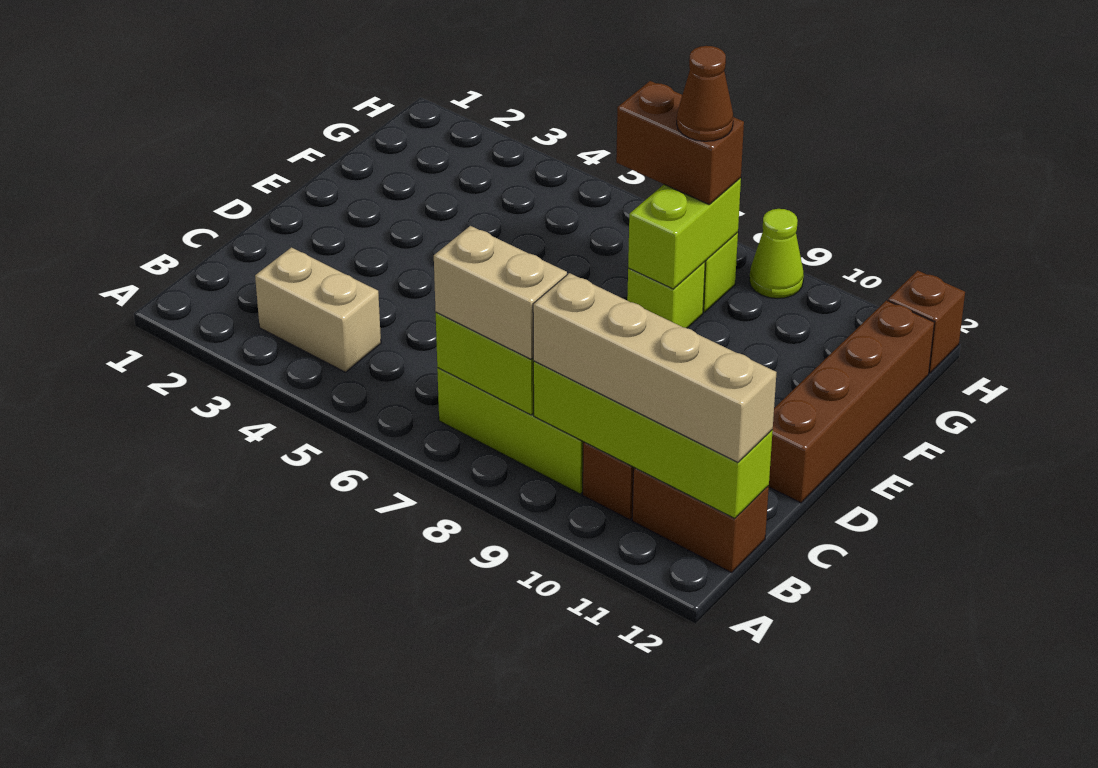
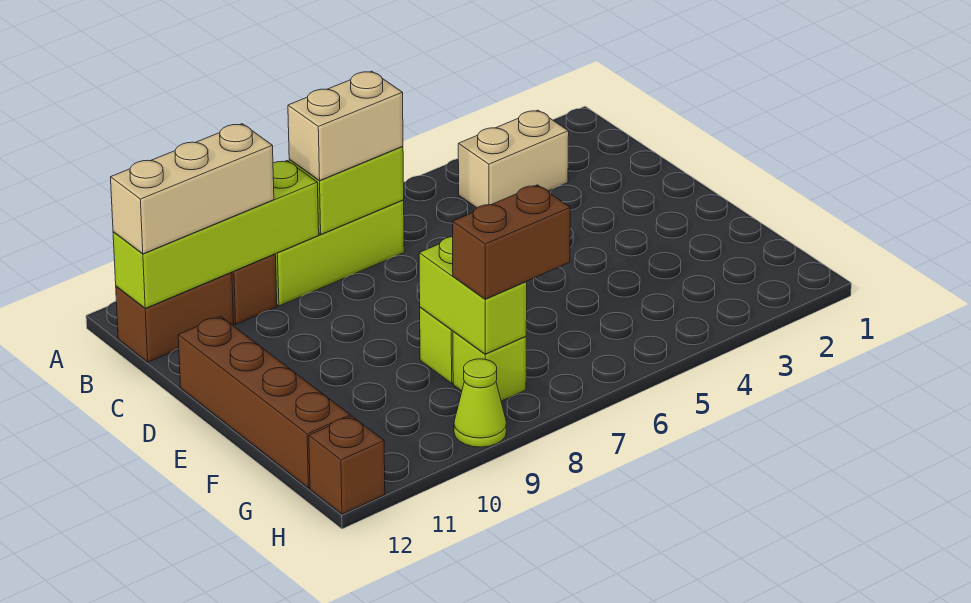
tan brick B9:B12 level 3 -> tan brick B10:B12 level 3
brown cone G8 level 4 -> none

